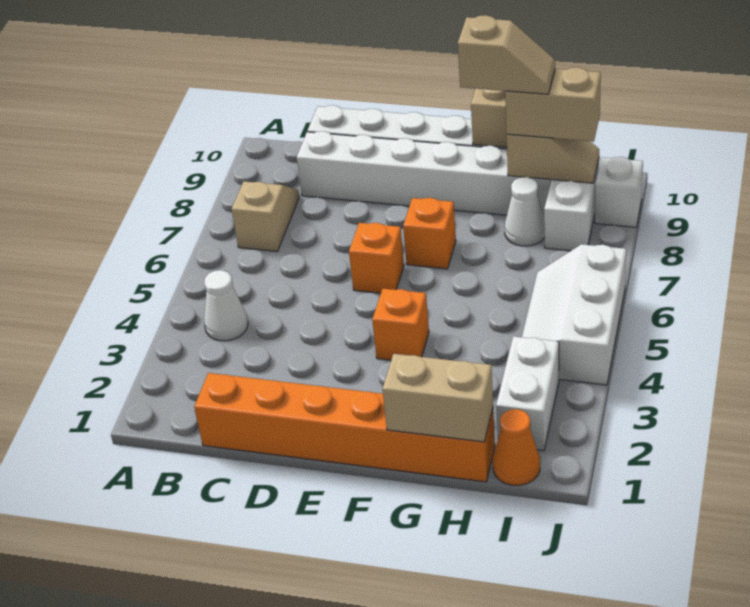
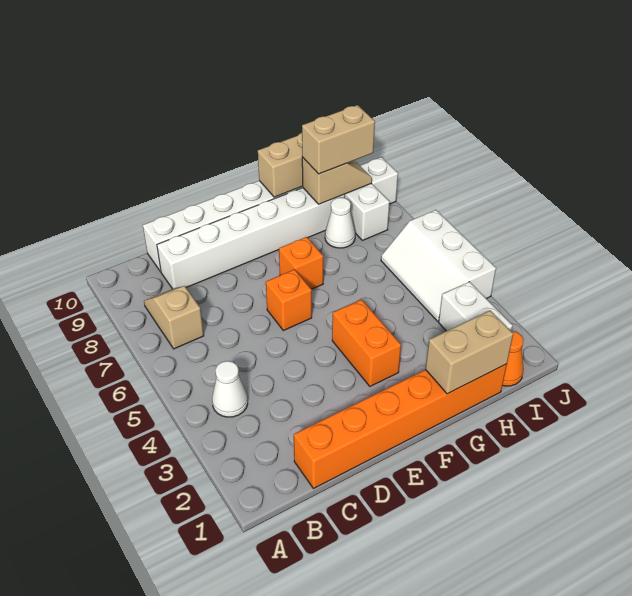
orange brick F4 level 1 -> orange brick F3:F4 level 1
tan slope G9:H9 level 4 top G -> none

